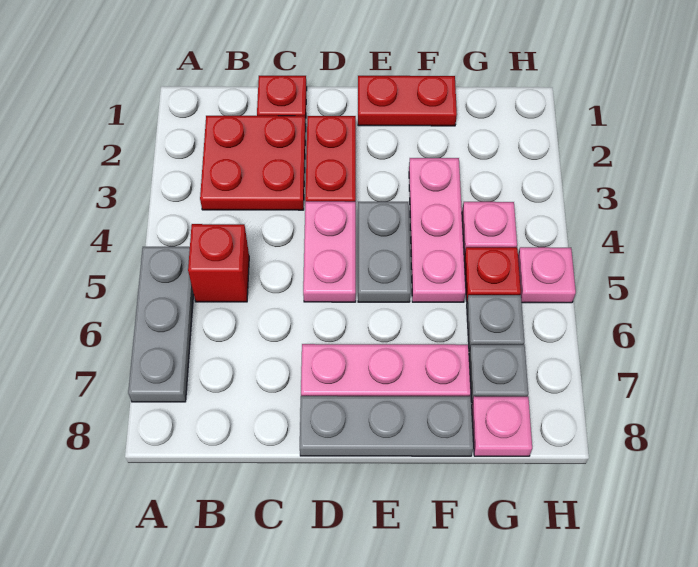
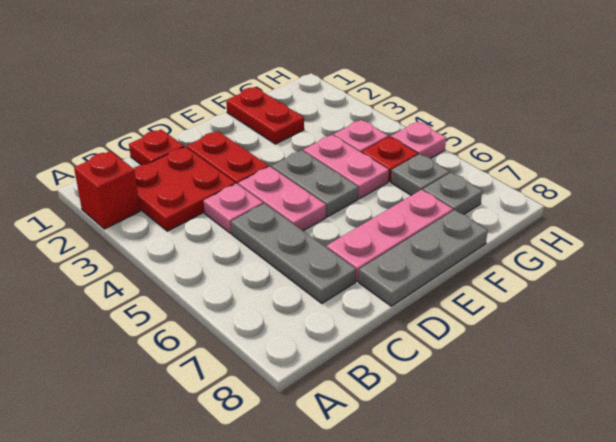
grey plate A5:A7 level 1 -> grey plate C5:C7 level 1
red brick B5 level 1 -> red brick A2 level 1
red plate E1:F1 level 1 -> red plate F1:F2 level 1
pink plate F3:F5 level 1 -> pink plate F4:F5 level 1
pink plate G8 level 1 -> pink plate C4 level 1

